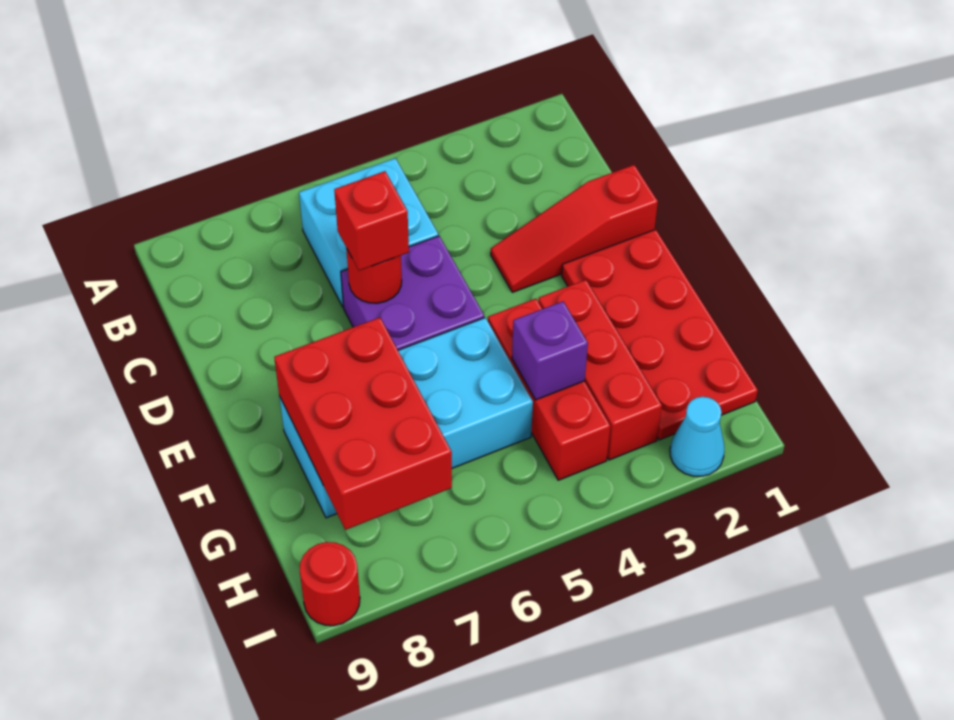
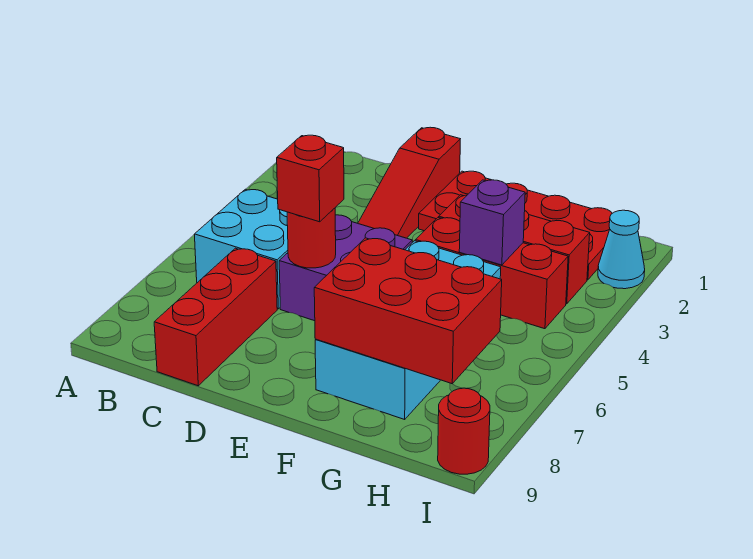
none -> red brick C7:C9 level 1

